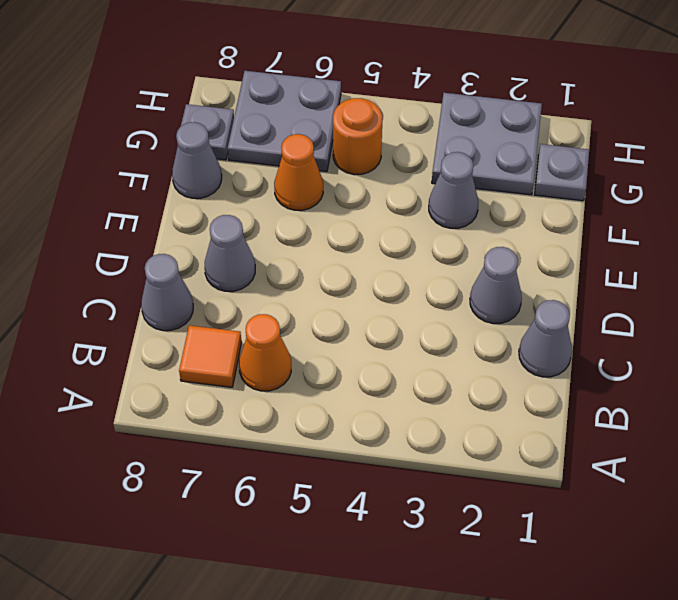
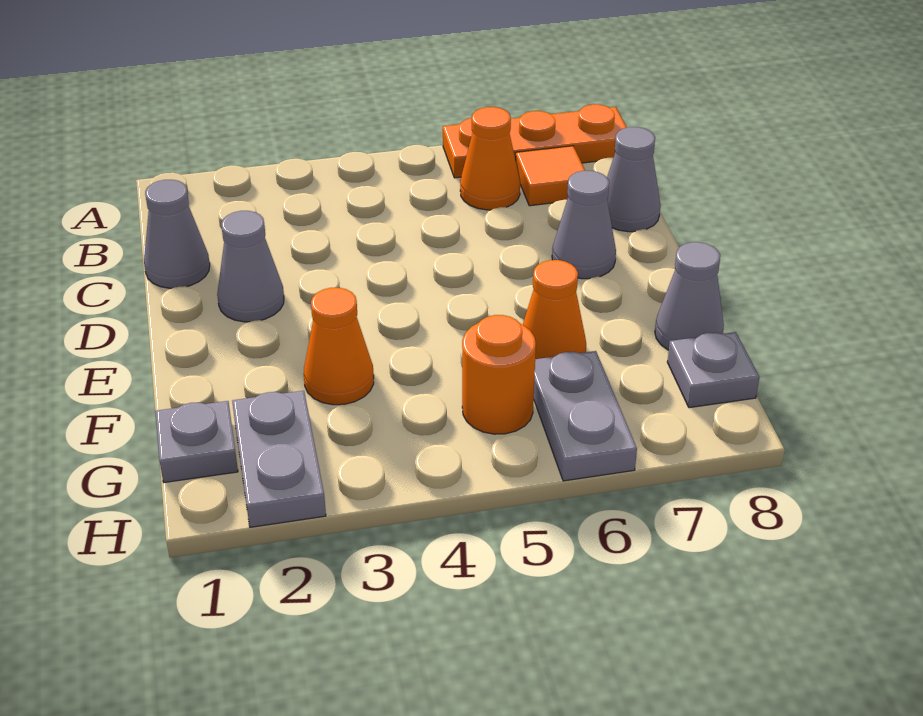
none -> orange plate A6:A8 level 1
grey cone F3 level 1 -> orange cone F3 level 1
grey plate G2:H3 level 1 -> grey plate G2:H2 level 1
grey plate G6:H7 level 1 -> grey plate G6:H6 level 1

